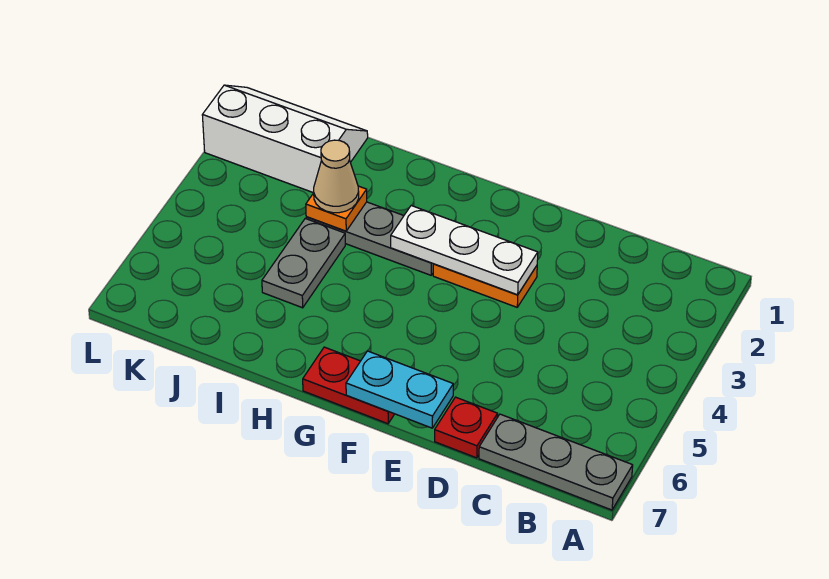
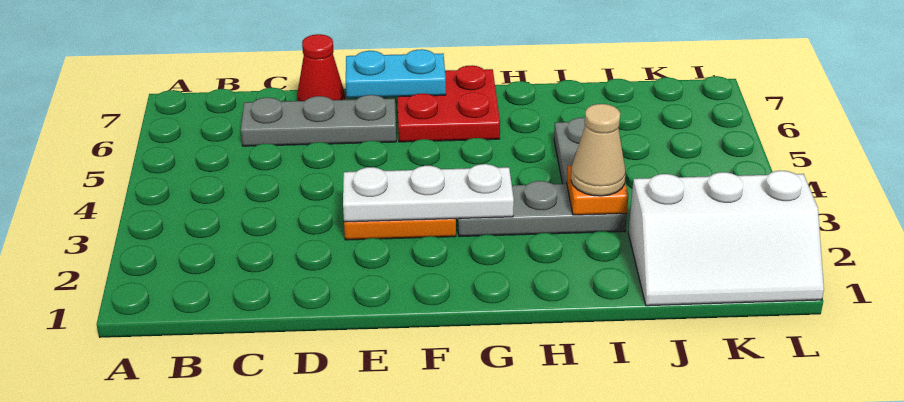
grey plate A7:C7 level 1 -> grey plate C6:E6 level 1
red plate D7 level 1 -> red cone D7 level 1
red plate F7:G7 level 1 -> red plate F6:G7 level 1

